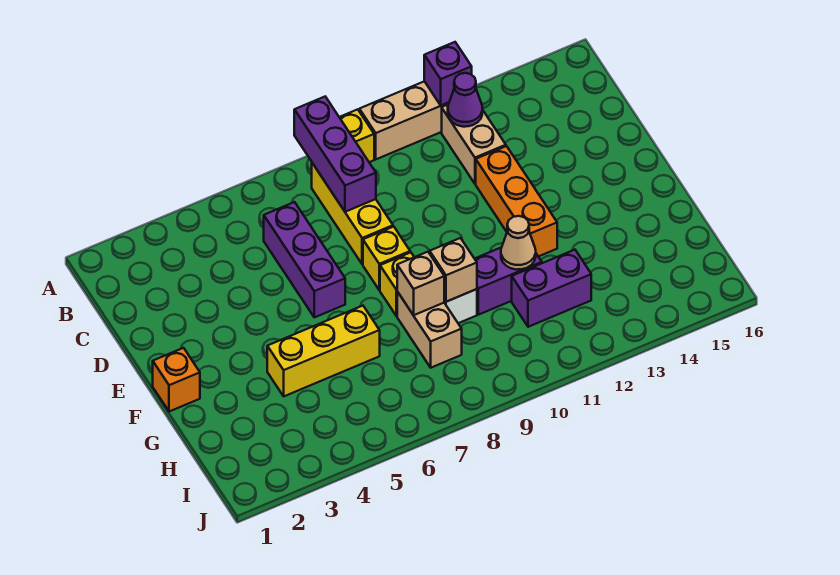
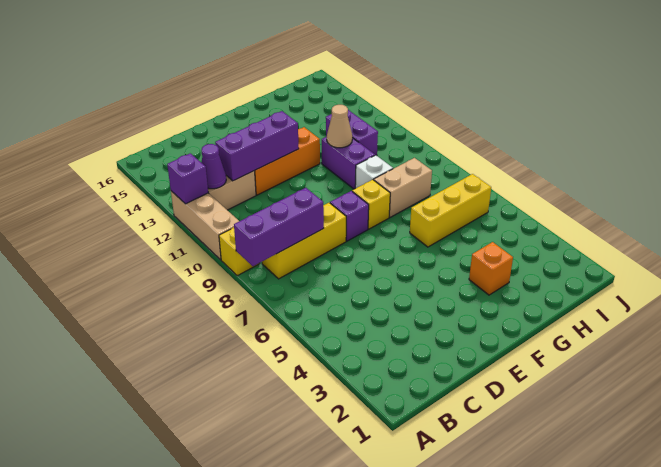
purple brick C6:E6 level 1 -> purple brick C12:E12 level 2
yellow brick E8 level 1 -> purple brick E8 level 1
orange brick F1 level 1 -> orange brick G3 level 1
yellow brick G4:G6 level 1 -> yellow brick G6:I6 level 1
tan brick G8 level 2 -> none
tan brick G9 level 2 -> none

